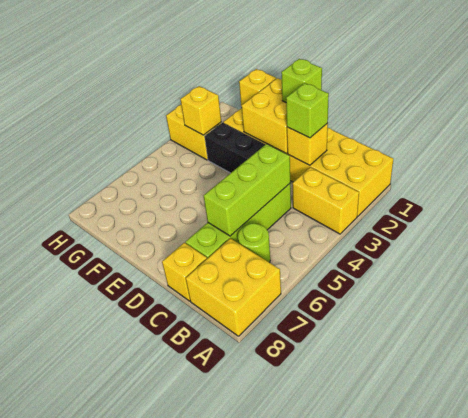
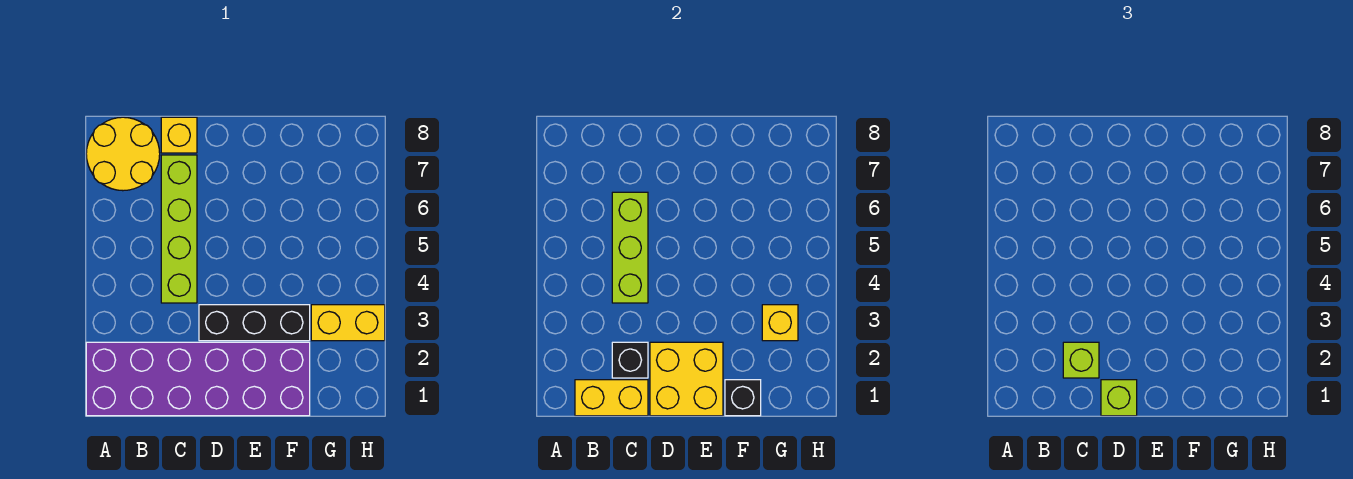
yellow brick A1:F2 level 1 -> purple brick A1:F2 level 1
yellow brick A3:B3 level 1 -> yellow brick B1:C1 level 2
yellow brick A7:B8 level 1 -> yellow round brick A7:B8 level 1
lime round brick B6 level 1 -> none
yellow brick C2 level 2 -> black brick C2 level 2
yellow brick F1 level 2 -> black brick F1 level 2

